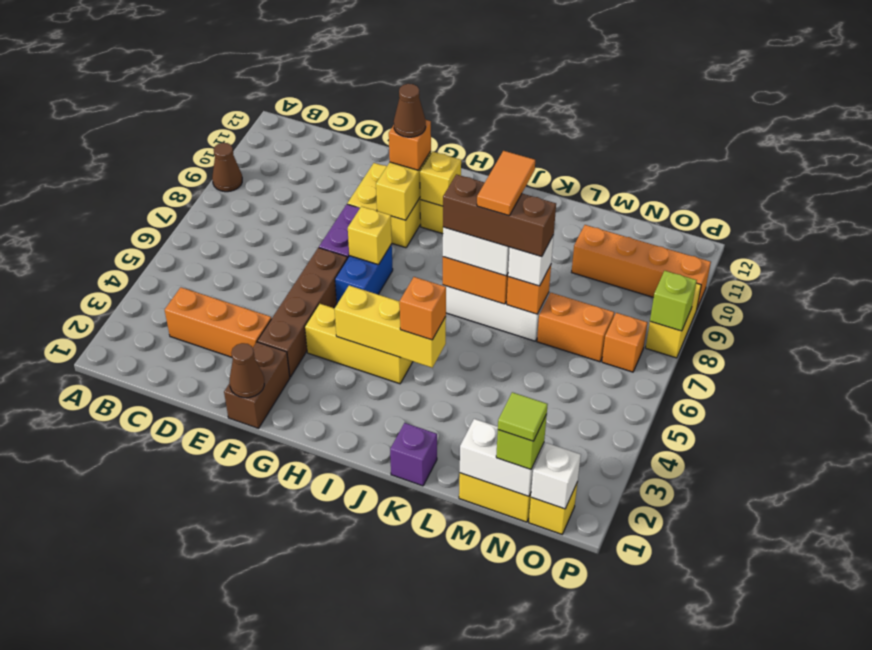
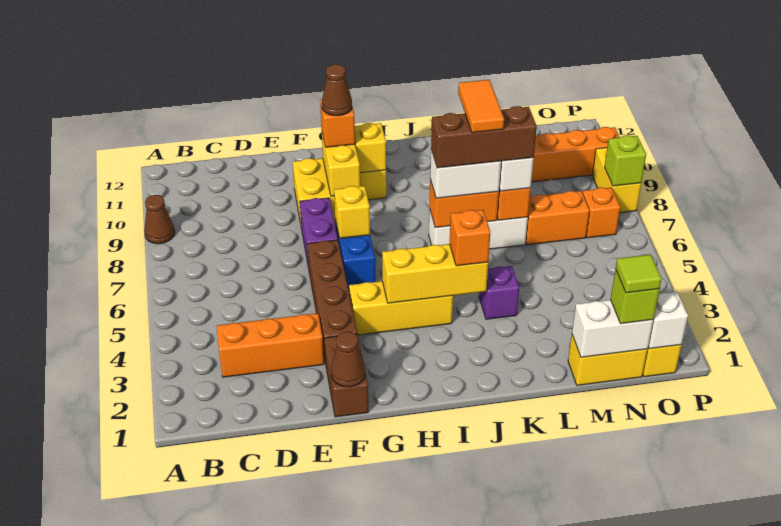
purple brick K1 level 1 -> purple brick K4 level 1

